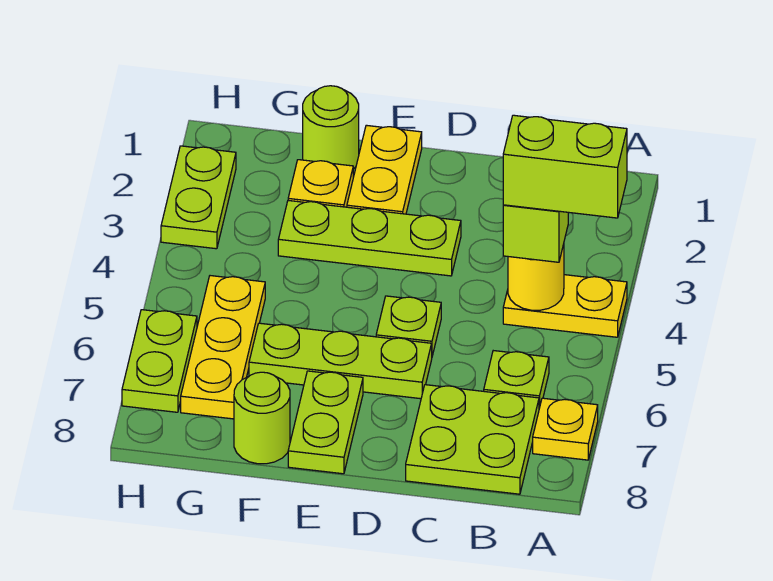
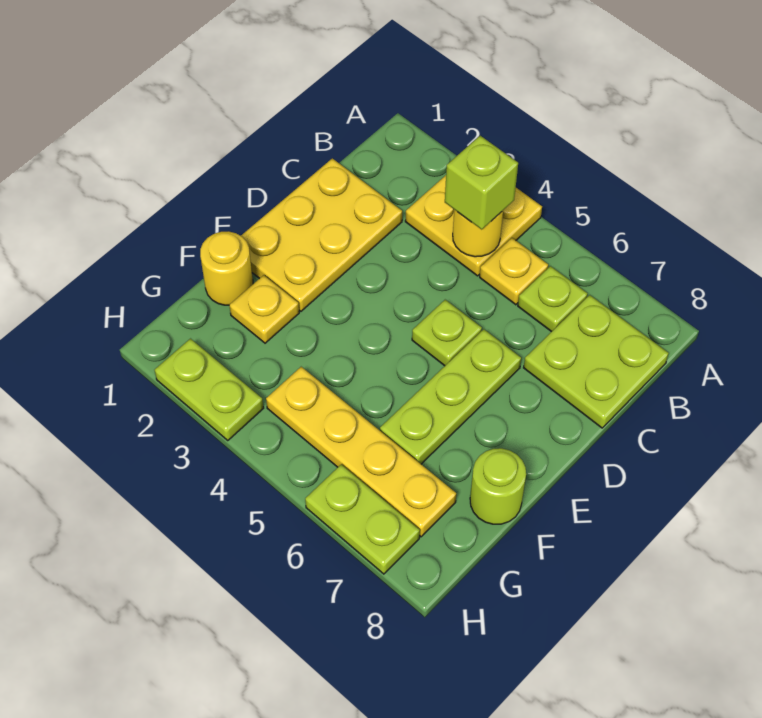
yellow plate A4:B4 level 1 -> yellow plate A3:B4 level 1
lime brick A4:B4 level 4 -> none
yellow plate A7 level 1 -> yellow plate B5 level 1
lime plate D3:F3 level 1 -> none
yellow plate E1:E2 level 1 -> yellow plate C1:E2 level 1
lime plate E7:E8 level 1 -> none
lime round brick F1 level 1 -> yellow round brick F1 level 1
yellow plate G5:G7 level 1 -> yellow plate G4:G7 level 1

